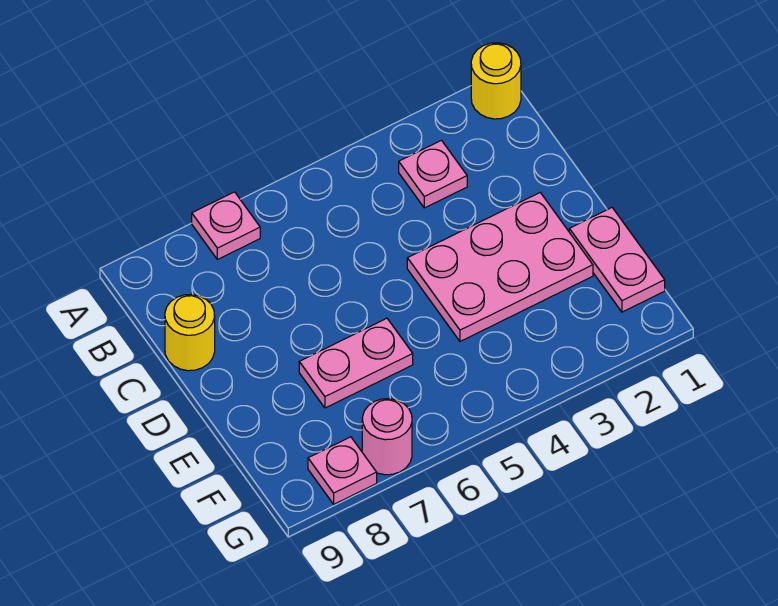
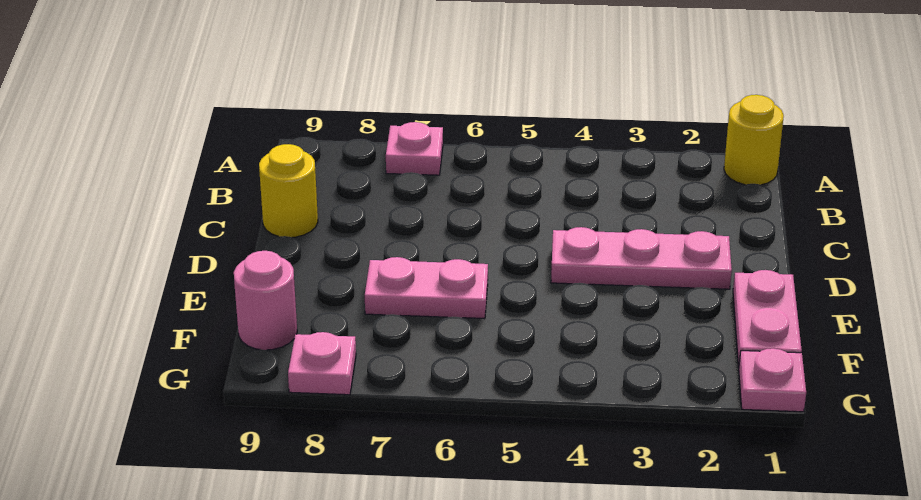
pink plate B3 level 1 -> pink plate G1 level 1
pink plate D2:E4 level 1 -> pink plate D2:D4 level 1
pink round brick G7 level 1 -> pink round brick F9 level 1

